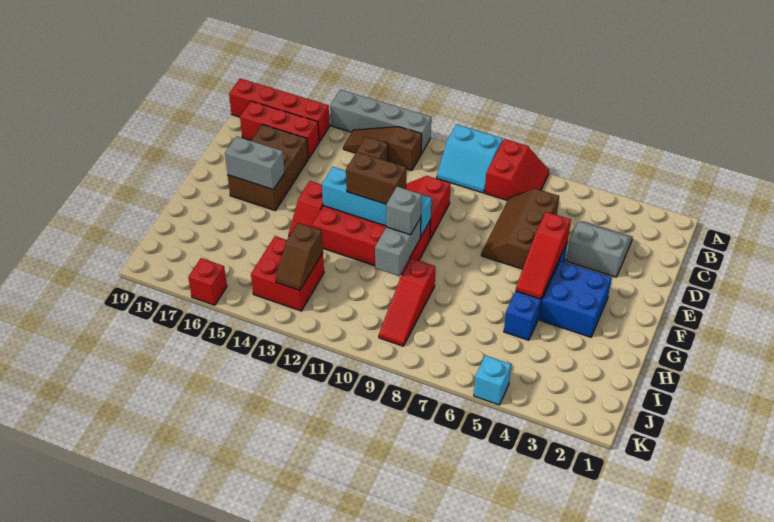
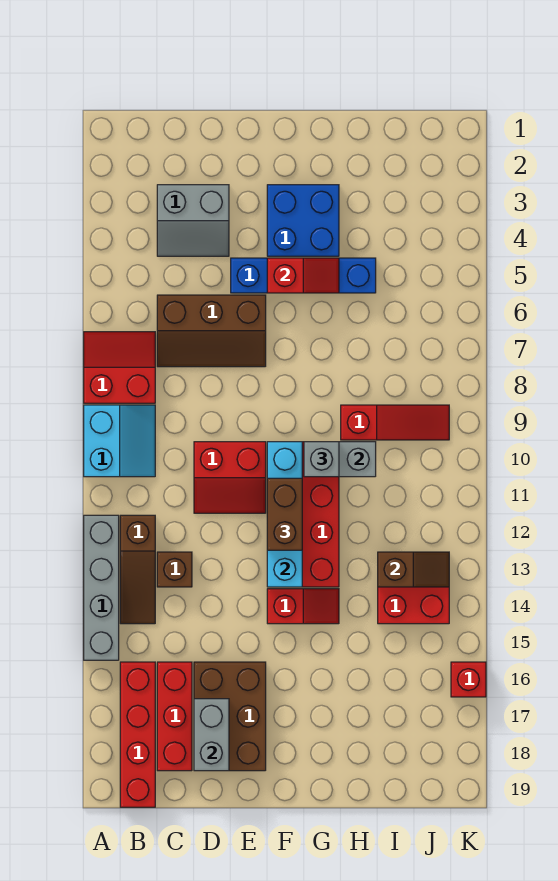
grey slope C3:D4 level 1 top D -> grey slope C3:D4 level 1 top 3
brown brick D16:F17 level 1 -> brown brick D16:E18 level 1
red slope E5:G5 level 2 top E -> red slope F5:G5 level 2 top F
grey brick F16:F17 level 2 -> grey brick D17:D18 level 2
cyan brick K5 level 1 -> none

